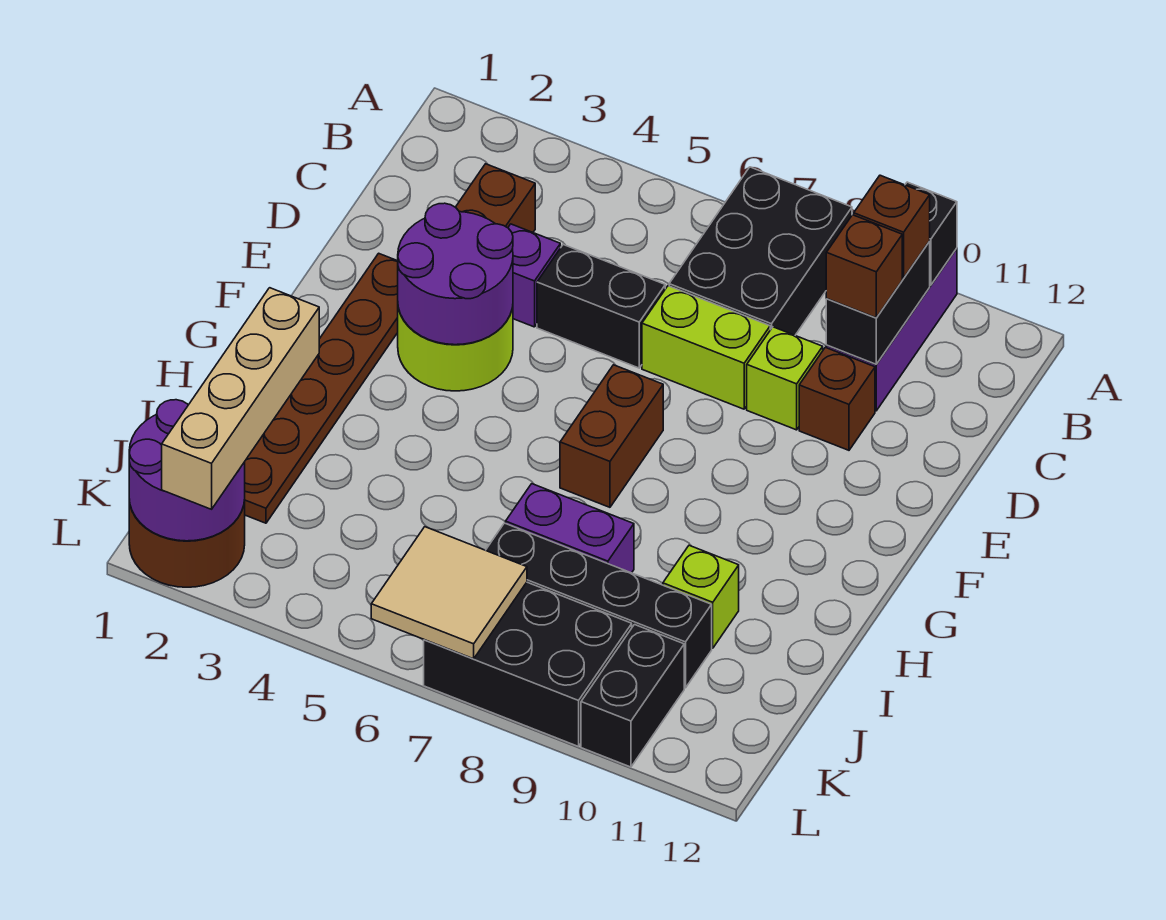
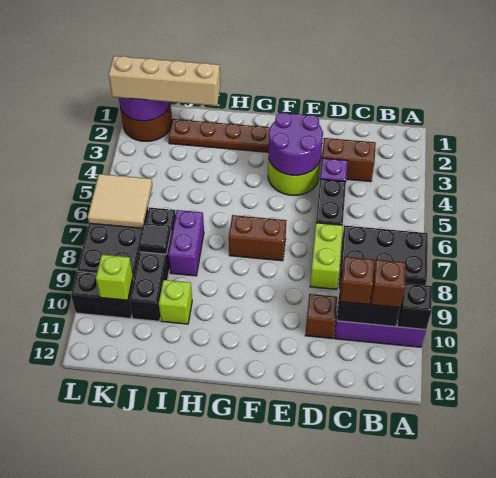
lime brick D9 level 1 -> lime brick K10 level 2
none -> black tile J8 level 2

